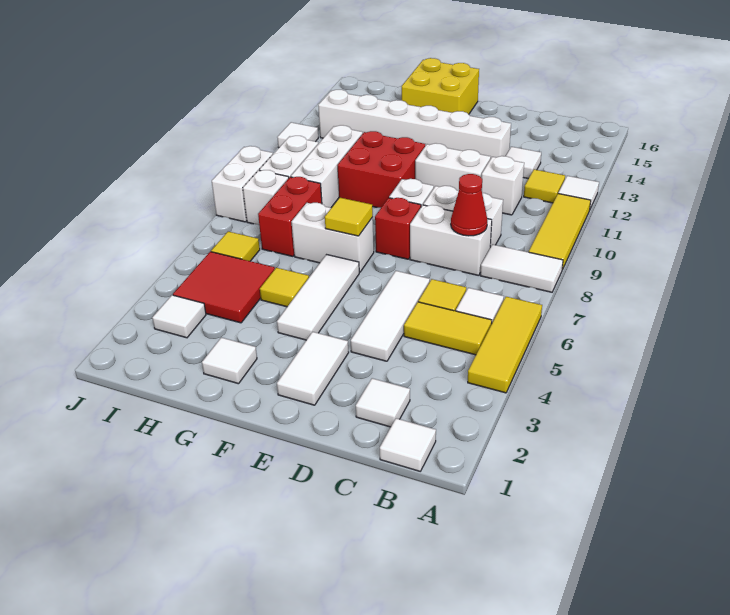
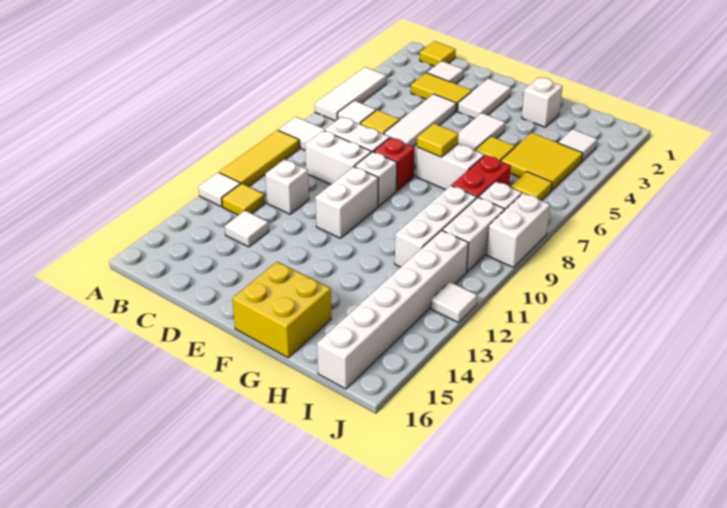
yellow tile A4:A6 level 1 -> white tile A4:A6 level 1
white tile B1 level 1 -> yellow tile B1 level 1
yellow tile B5:C5 level 1 -> yellow tile C3:D3 level 1
red cone C8 level 2 -> none
white brick D11:E11 level 1 -> white brick E10:E11 level 1
white brick D13:I13 level 1 -> white brick I11:I16 level 1
red brick F10:G11 level 1 -> none
white tile G2 level 1 -> white brick G2 level 1
red tile H4:I5 level 1 -> yellow tile H4:I5 level 1

